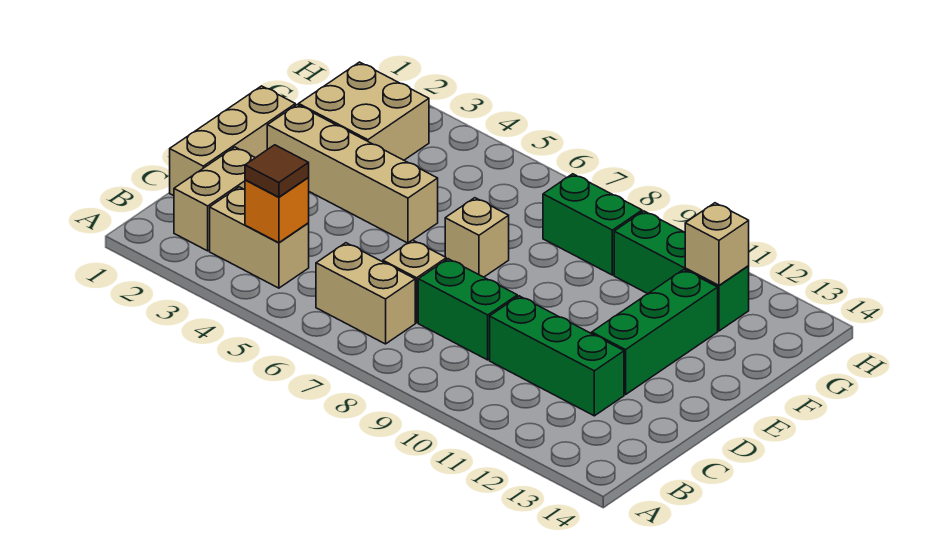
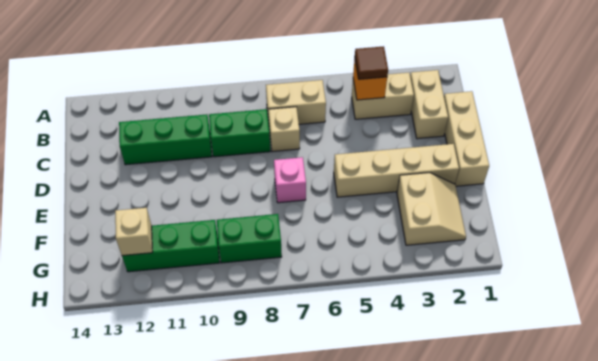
green brick D12:F12 level 1 -> none
tan brick E7 level 1 -> pink brick E7 level 1
tan brick F2:G3 level 1 -> tan slope F2:G3 level 1 top 3

